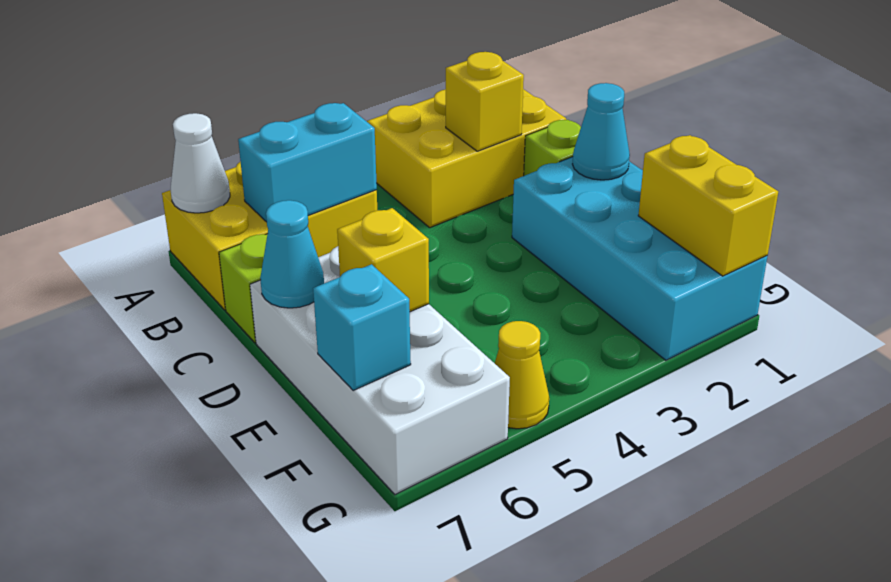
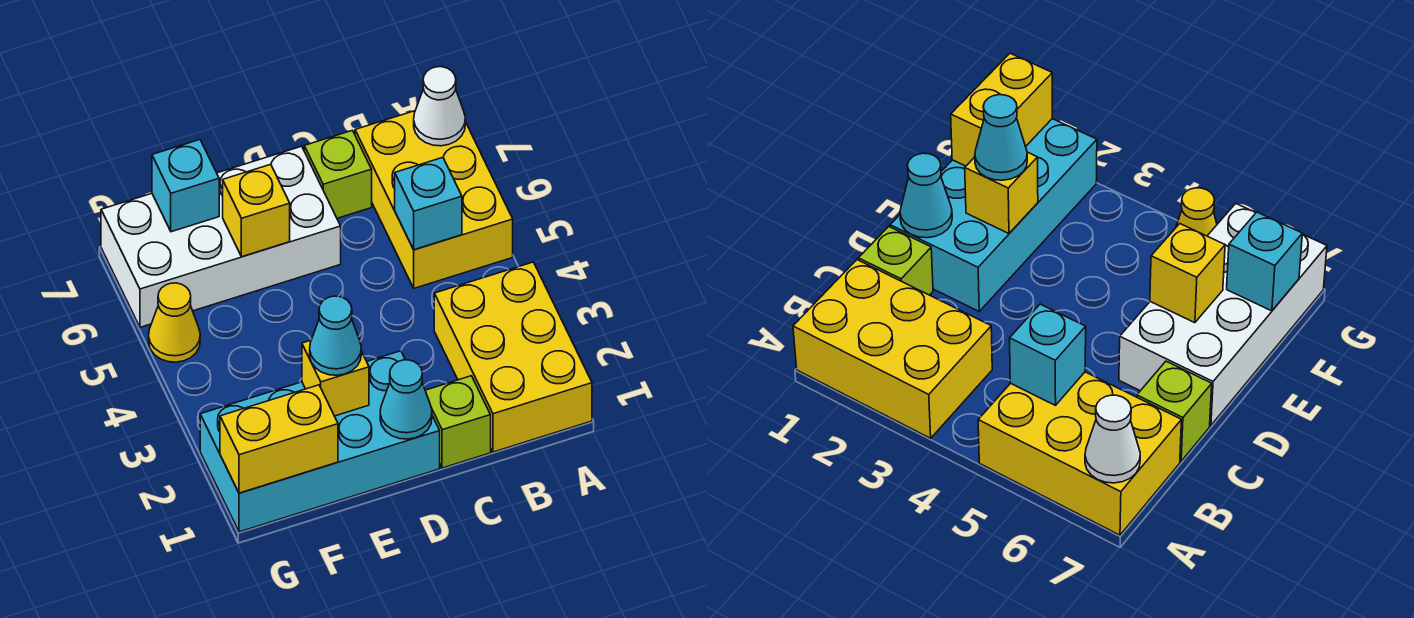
yellow brick B2 level 2 -> yellow brick E2 level 2
cyan brick B5:B6 level 2 -> cyan brick B5 level 2
cyan cone D7 level 2 -> cyan cone E2 level 3

